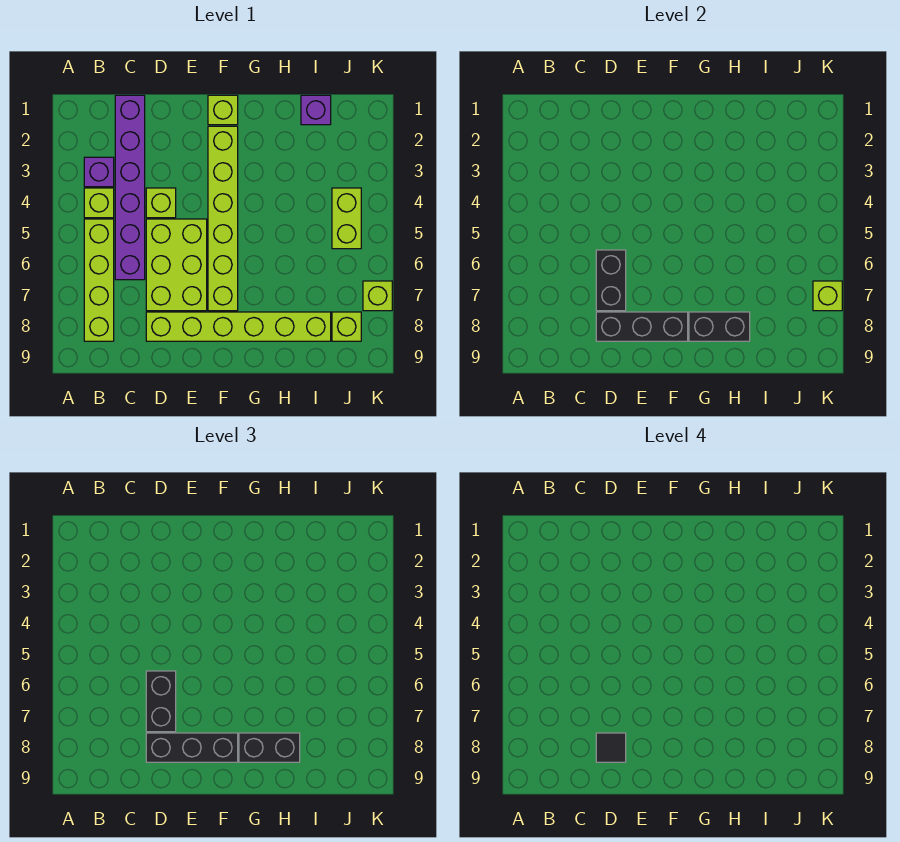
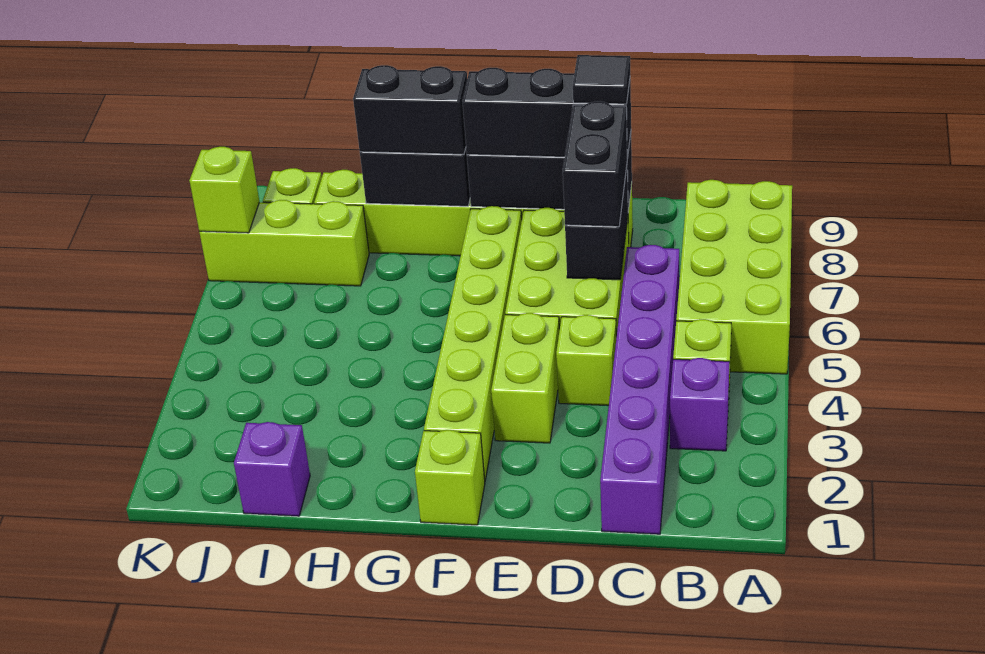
lime brick B5:B8 level 1 -> lime brick A5:B8 level 1
lime brick J4:J5 level 1 -> lime brick E3:E4 level 1
lime brick K7 level 1 -> lime brick I7:K7 level 1

